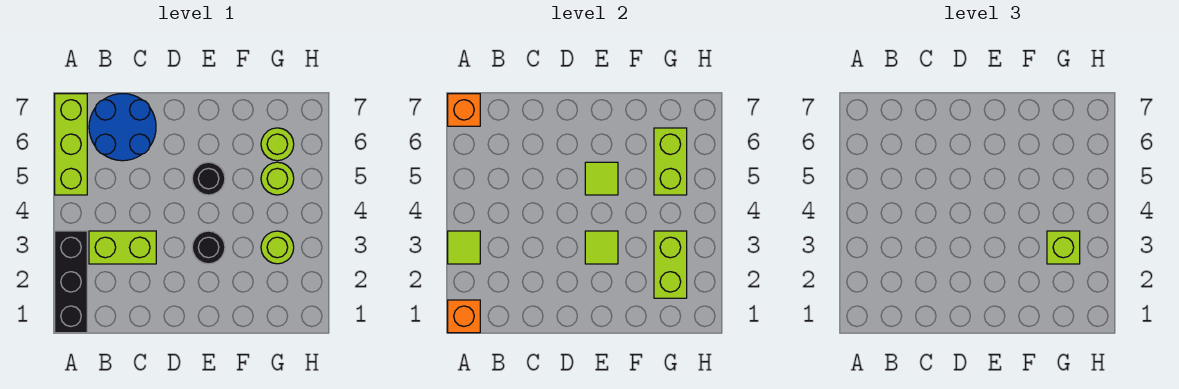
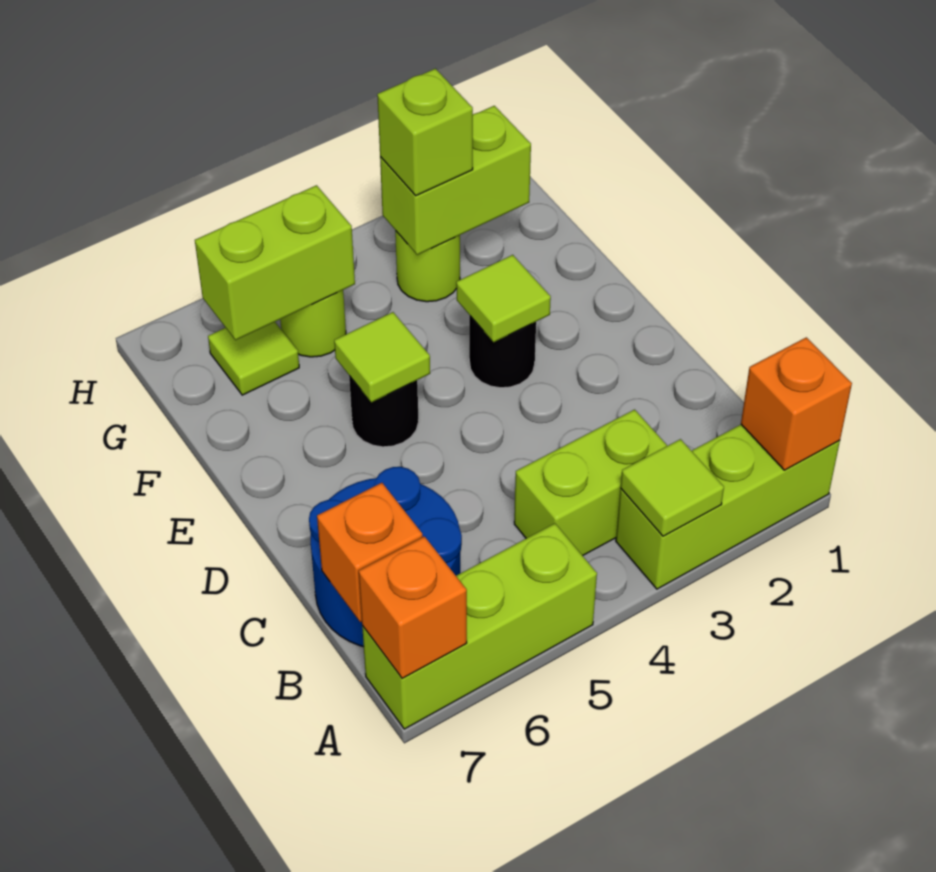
black brick A1:A3 level 1 -> lime brick A1:A3 level 1
lime brick B3:C3 level 1 -> lime brick B3:B4 level 1
none -> orange brick B7 level 2
lime round brick G6 level 1 -> lime tile G6 level 1

